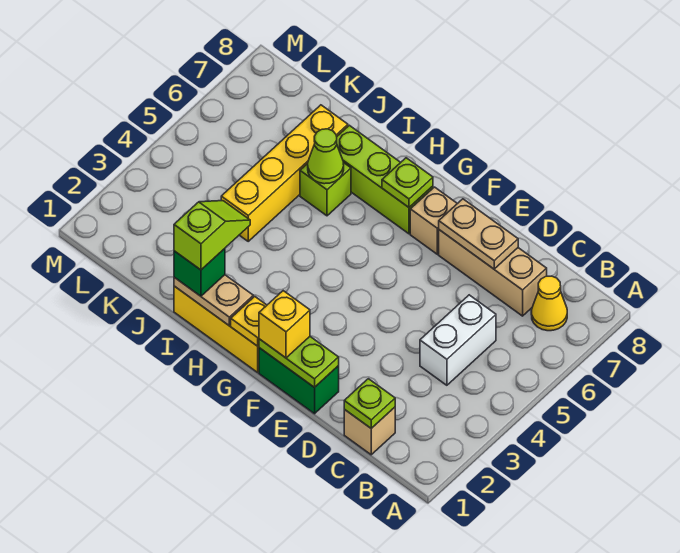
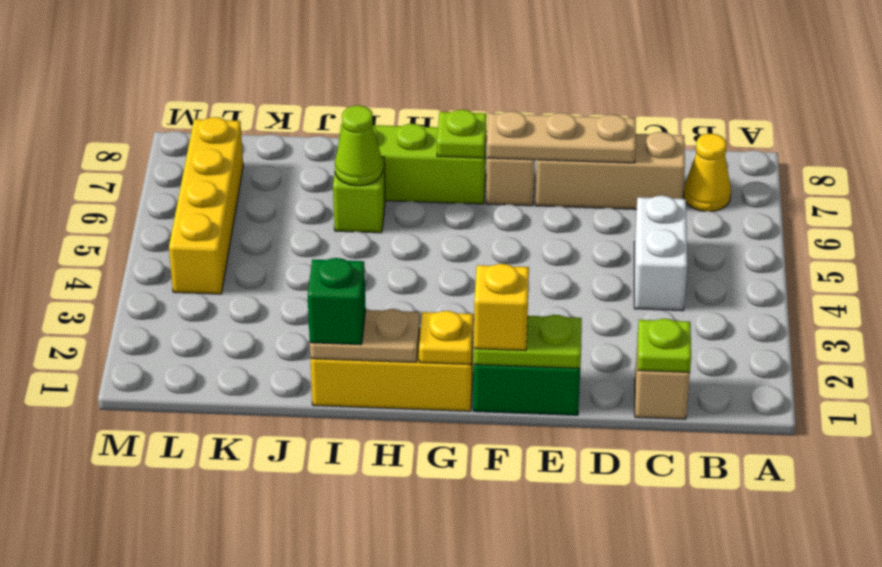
tan plate D7:E7 level 2 -> tan plate D7:F7 level 2
lime slope I1:I2 level 4 top 1 -> none
yellow brick J4:J7 level 1 -> yellow brick L4:L7 level 1

